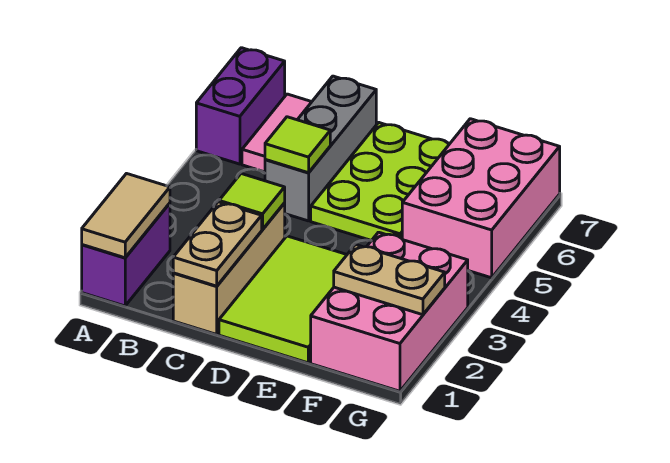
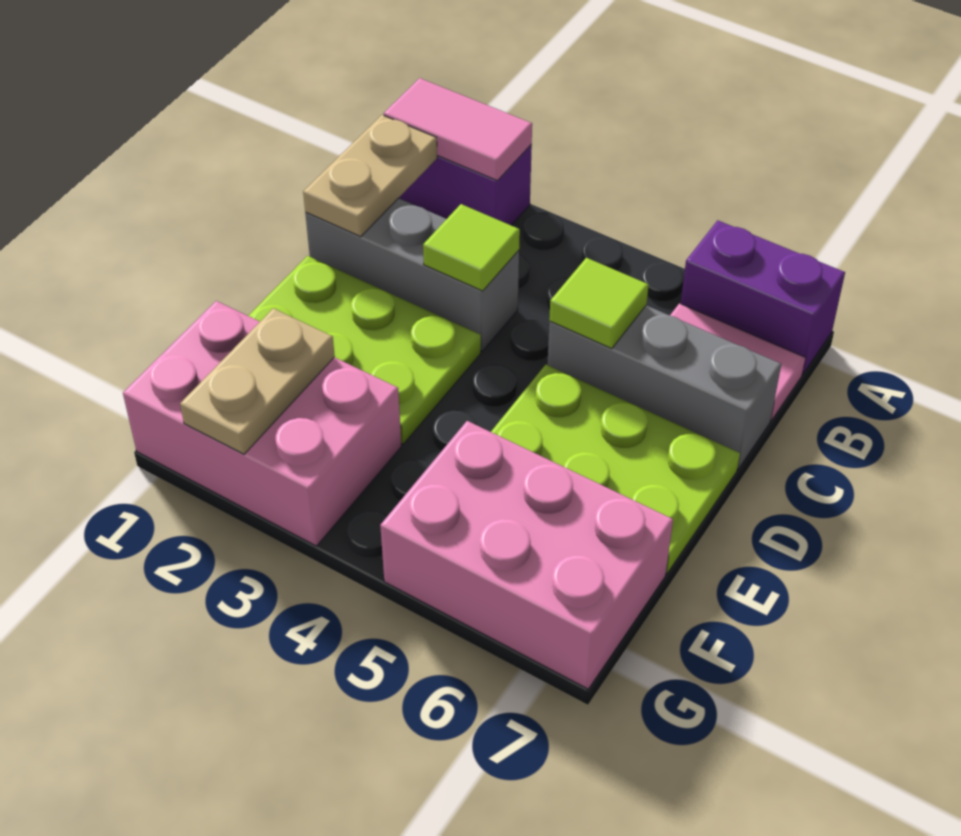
tan tile A1:A2 level 2 -> pink tile A1:A2 level 2
tan brick C1:C3 level 1 -> grey brick C1:C3 level 1
tan plate C1:C2 level 2 -> tan plate B1:C1 level 2
lime tile D1:E3 level 1 -> lime plate D1:E3 level 1

